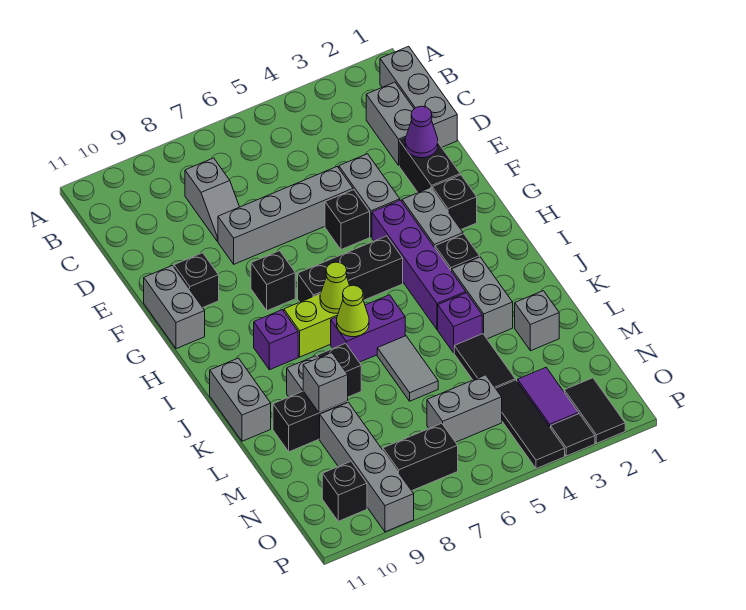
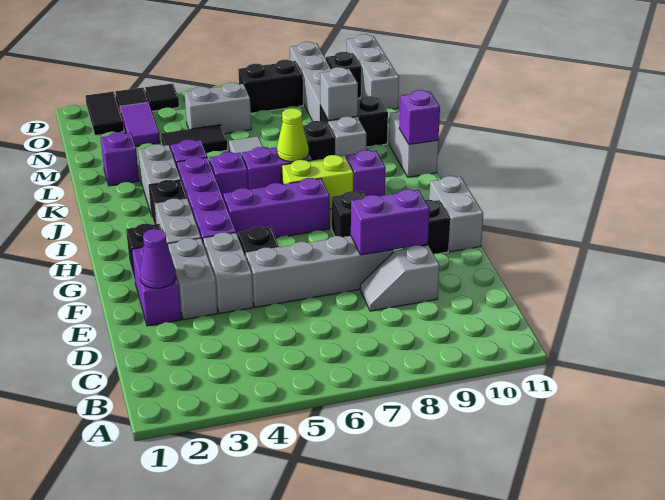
grey brick B1:D1 level 1 -> grey brick N11:P11 level 1
grey brick C2:D2 level 1 -> grey brick E3:F3 level 1
grey slope C8:D8 level 1 top C -> grey slope D8:D9 level 1 top 9
black brick E2:F2 level 1 -> purple brick E2:F2 level 1
none -> purple brick E8:E9 level 2
black brick H5:H7 level 1 -> purple brick H5:H7 level 1
lime cone I7 level 2 -> none
none -> purple brick J5 level 1
none -> purple brick J11 level 2
grey brick L2 level 1 -> purple brick L2 level 1
black tile L4:M4 level 1 -> black tile M4:M5 level 1
black tile N4:P4 level 1 -> black tile P4 level 1

